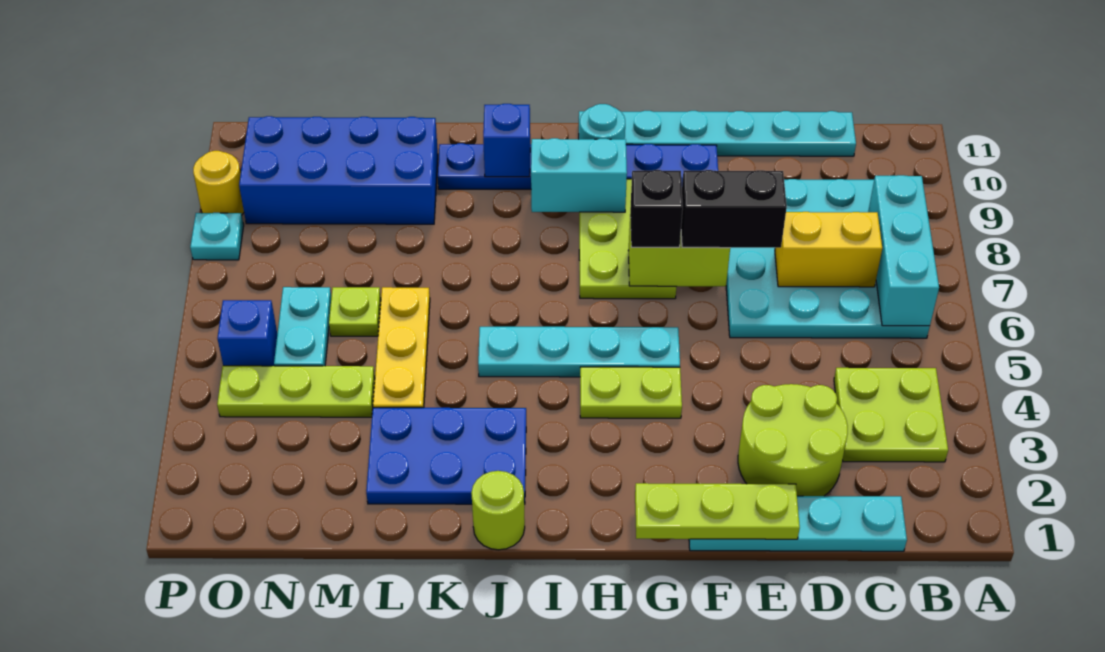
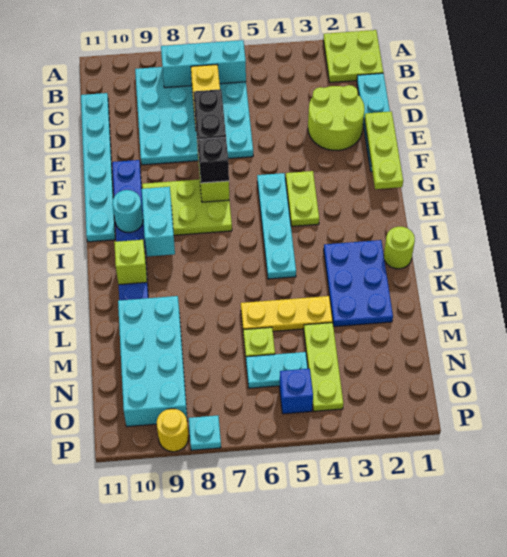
lime plate B3:C4 level 1 -> lime plate A1:B2 level 1
blue brick J10 level 2 -> lime brick J10 level 2
blue brick L9:O10 level 1 -> cyan brick L9:O10 level 1

